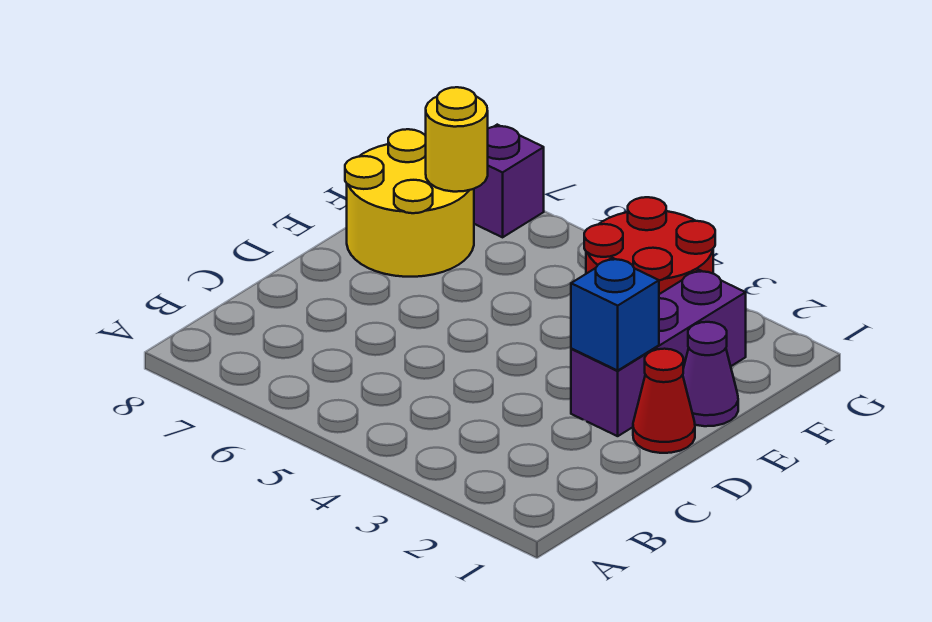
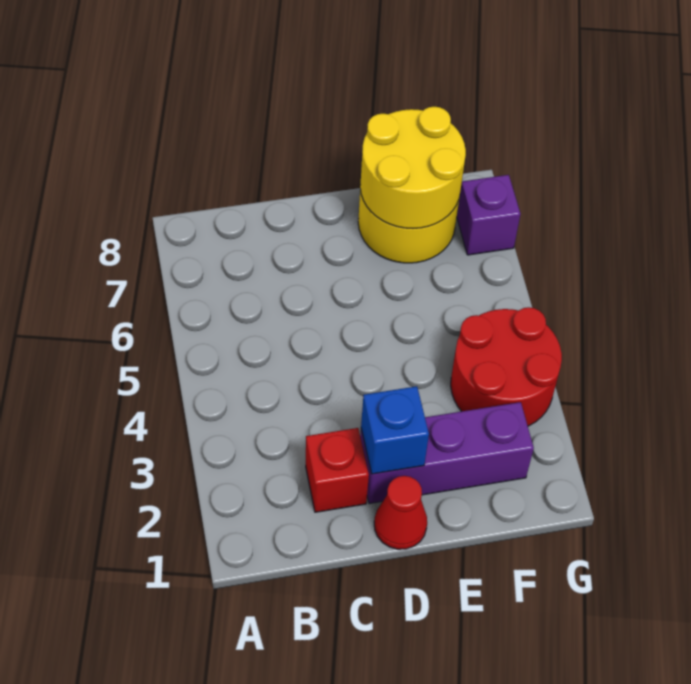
none -> red brick C2 level 1
purple cone E1 level 1 -> none
yellow round brick F7 level 2 -> yellow round brick E7:F8 level 2

